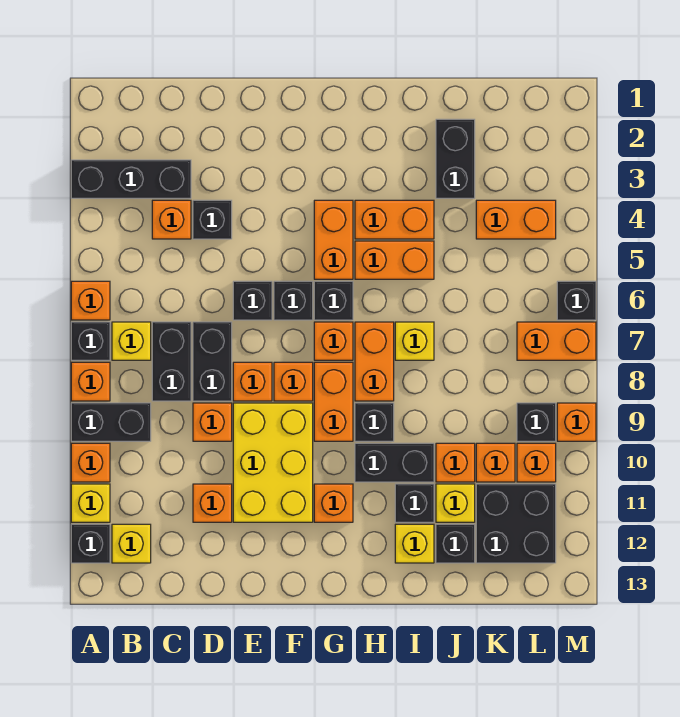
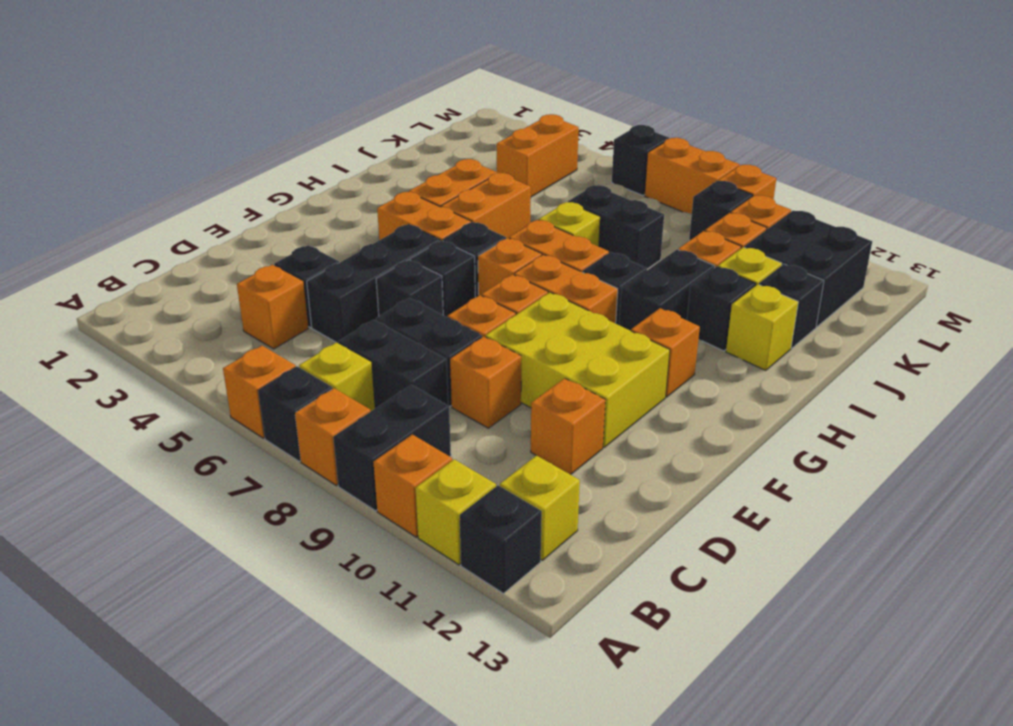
black brick A3:C3 level 1 -> black brick D5:F5 level 1
black brick J2:J3 level 1 -> black brick J7:J8 level 1
orange brick L7:M7 level 1 -> orange brick M7:M8 level 1

